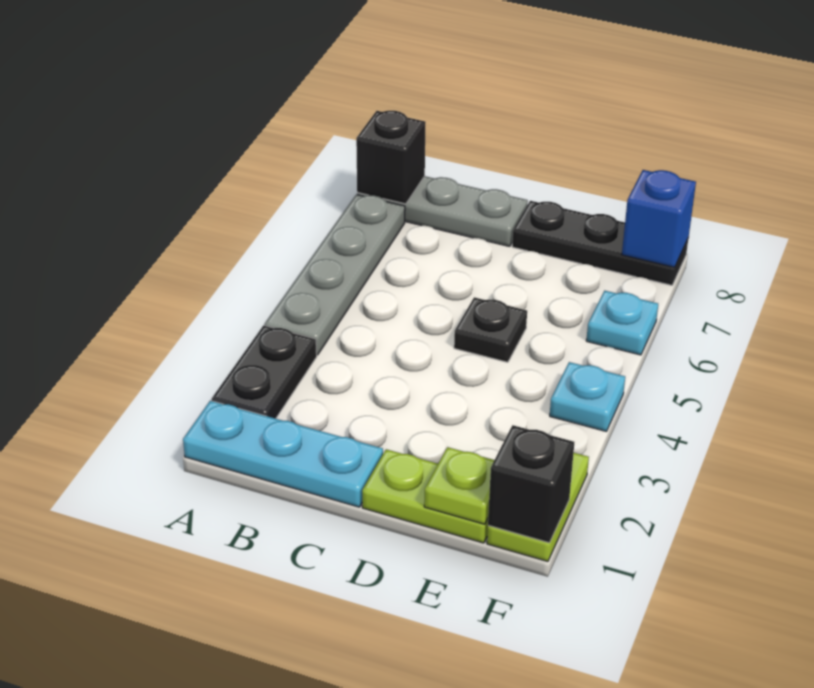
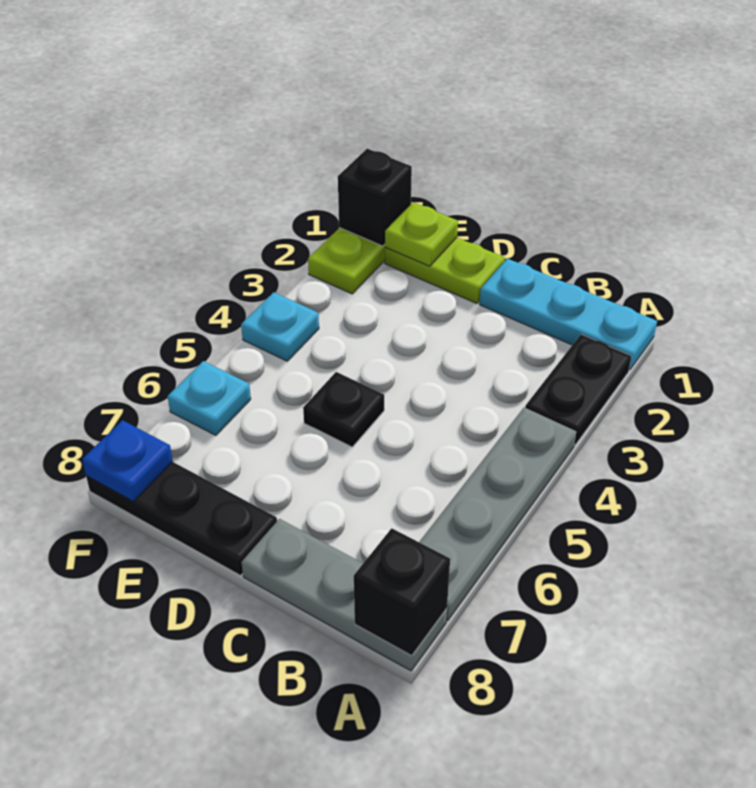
blue brick F8 level 2 -> blue plate F8 level 2

